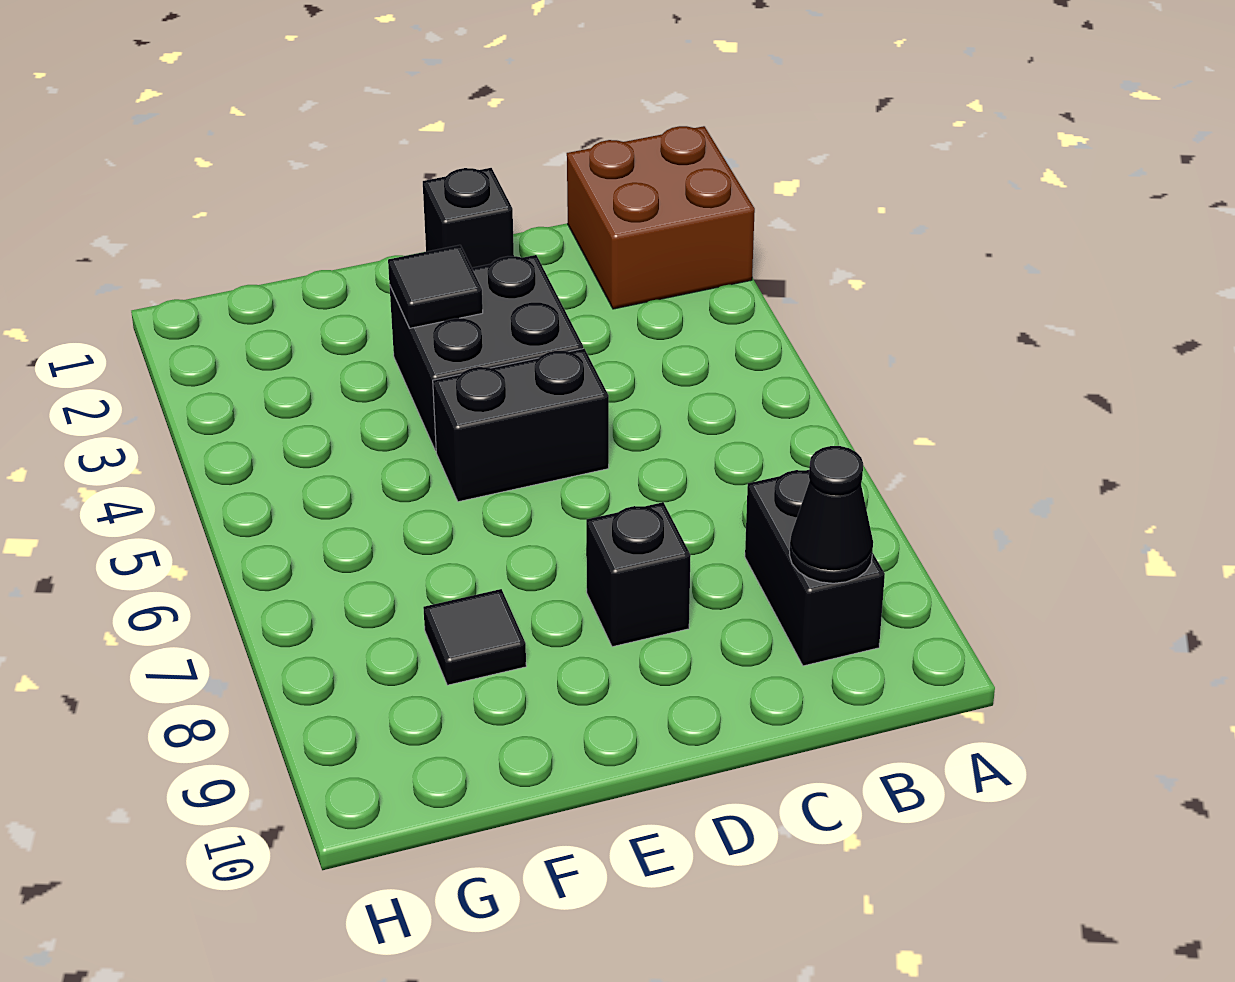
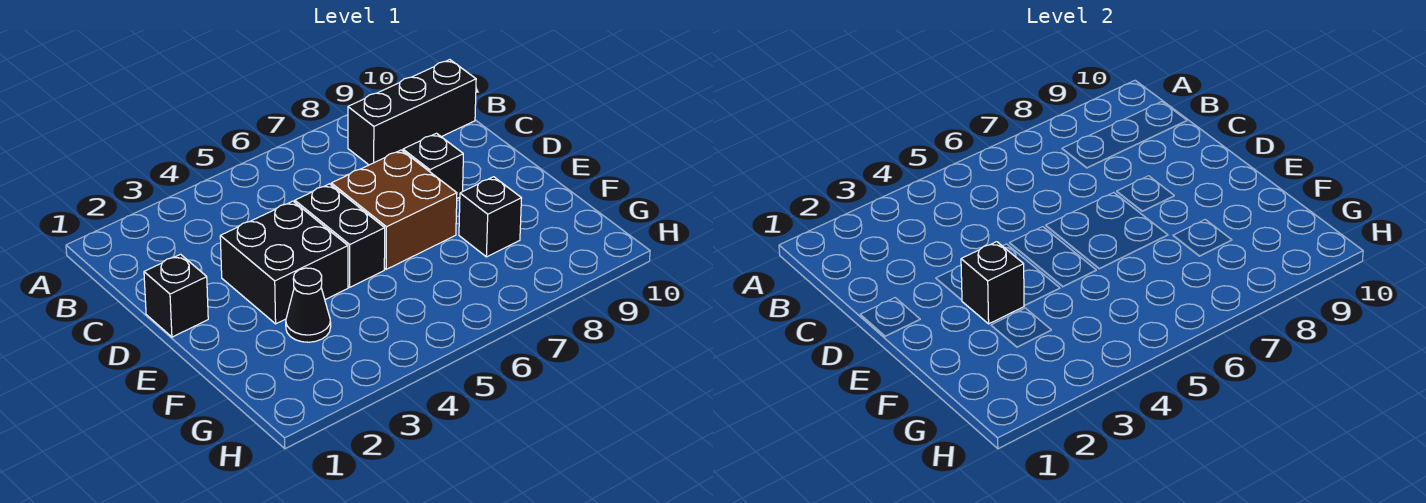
brown brick A1:B2 level 1 -> brown brick D6:E7 level 1
black brick B8:B9 level 1 -> black brick B8:B10 level 1
black cone B9 level 2 -> black cone F3 level 1
black tile E3 level 2 -> black brick E3 level 2
black tile F8 level 1 -> black brick F8 level 1

